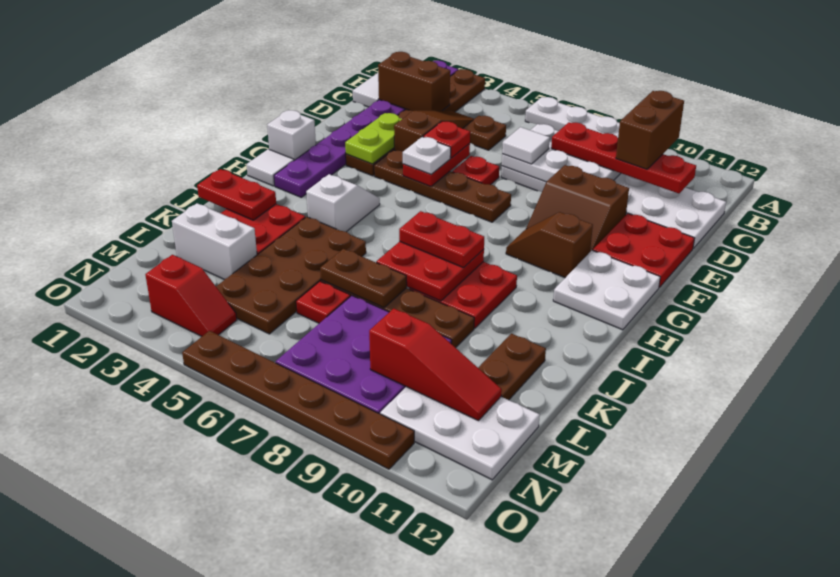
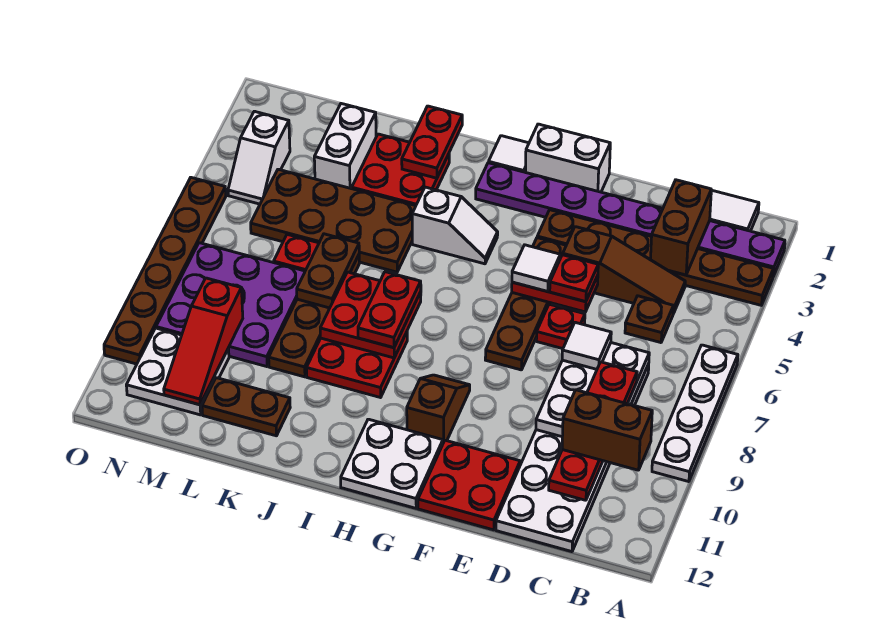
lime plate E3:F3 level 2 -> none
brown slope E9:F10 level 1 top E -> none
white plate F5 level 3 -> white tile F5 level 3
white brick G1 level 1 -> white brick F1:G1 level 1
white plate M10:N12 level 1 -> white plate M10:N11 level 1
red slope N3:N4 level 1 top 3 -> white slope N3:N4 level 1 top 3

